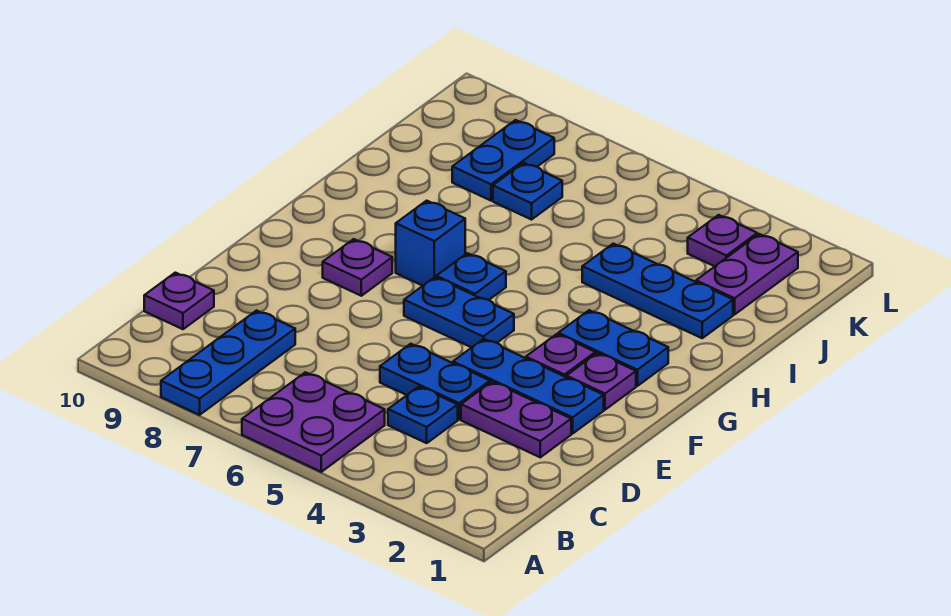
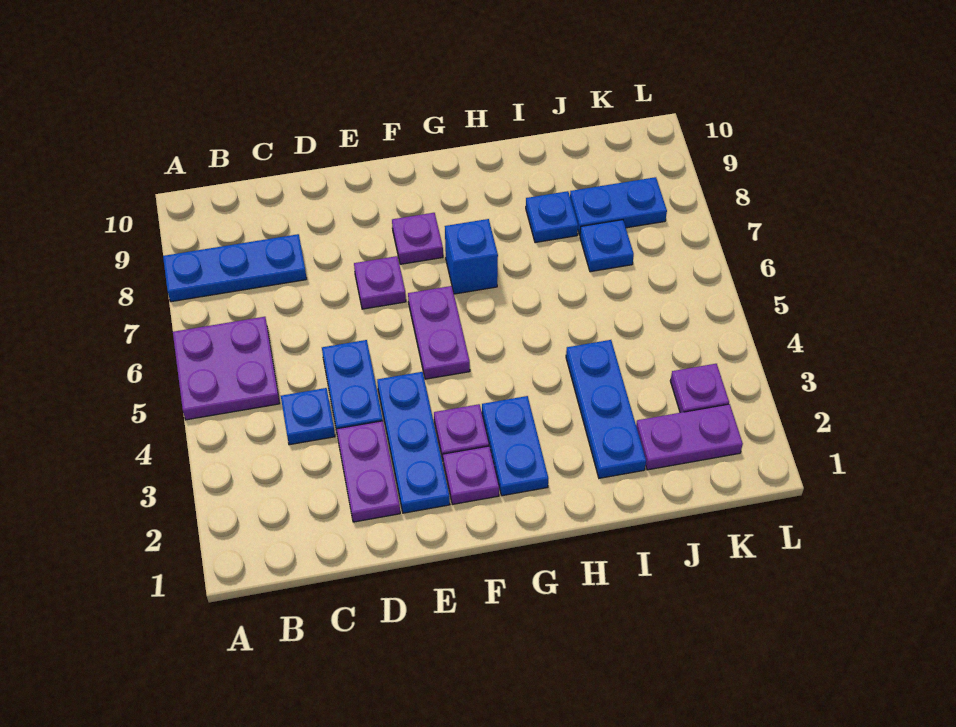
purple plate C10 level 1 -> purple plate E7 level 1
blue plate F5:F6 level 1 -> purple plate F5:F6 level 1
blue plate G6 level 1 -> blue plate I8 level 1

